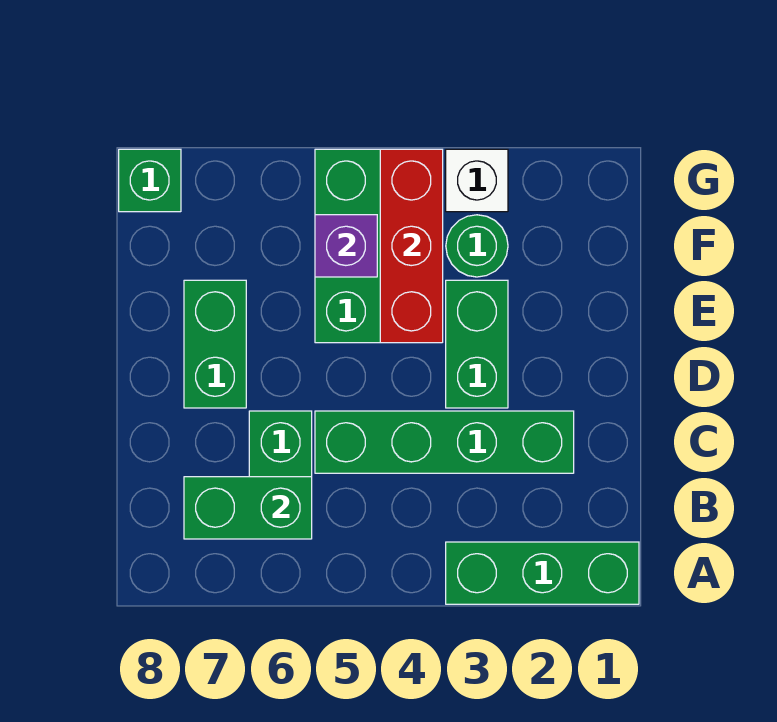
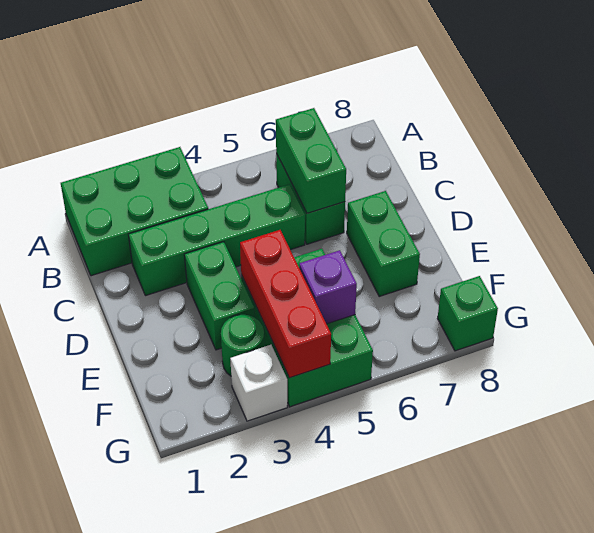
green brick A1:A3 level 1 -> green brick A1:B3 level 1
green brick B6:B7 level 2 -> green brick B6:C6 level 2

